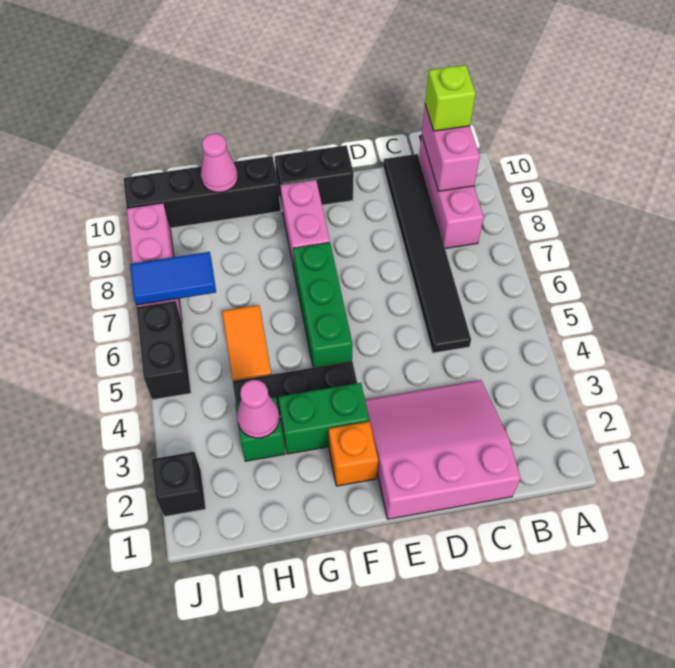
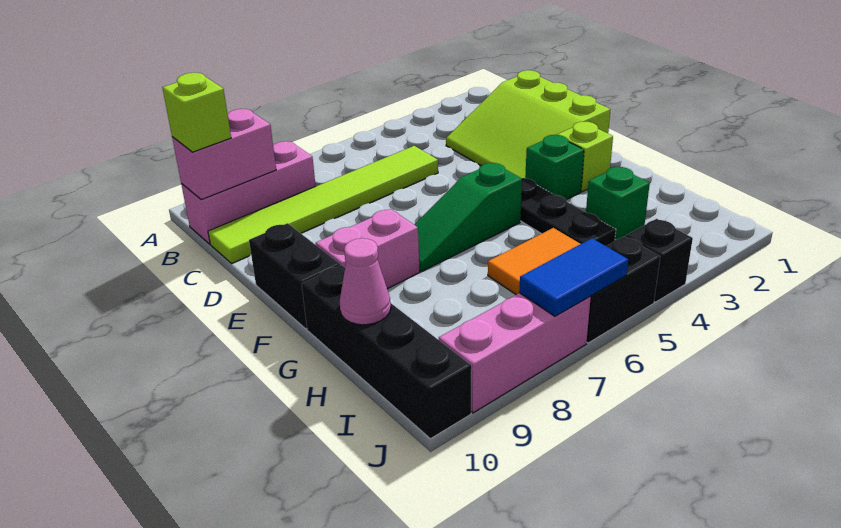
pink slope C1:E3 level 1 top 1 -> lime slope C1:E3 level 1 top 1
black tile C5:C10 level 1 -> lime tile C5:C10 level 1
orange brick F2 level 1 -> lime brick F2 level 1
green brick F3:G3 level 1 -> green brick F3 level 1
green brick F5:F7 level 1 -> green slope F5:F7 level 1 top 5
pink cone H3 level 2 -> none
blue tile I7:J7 level 2 -> blue tile J6:J7 level 2
black brick J2 level 1 -> black brick J4 level 1

